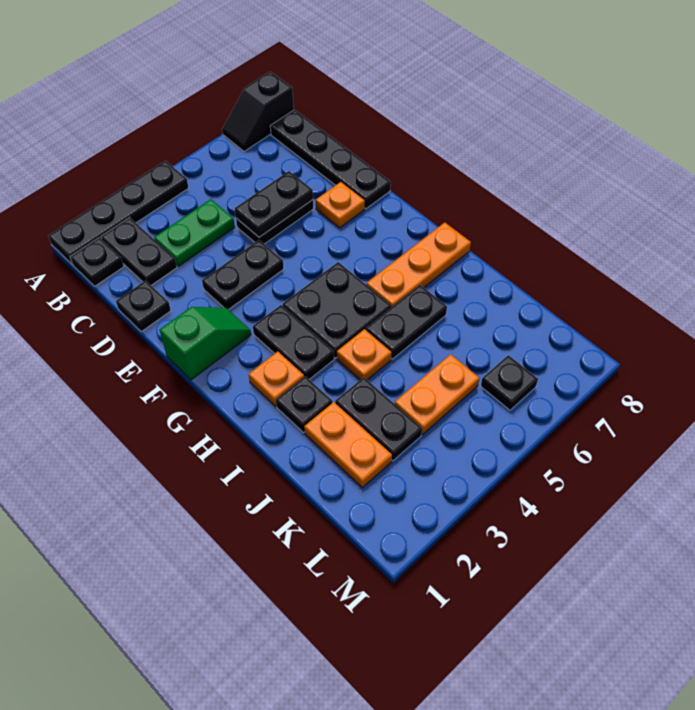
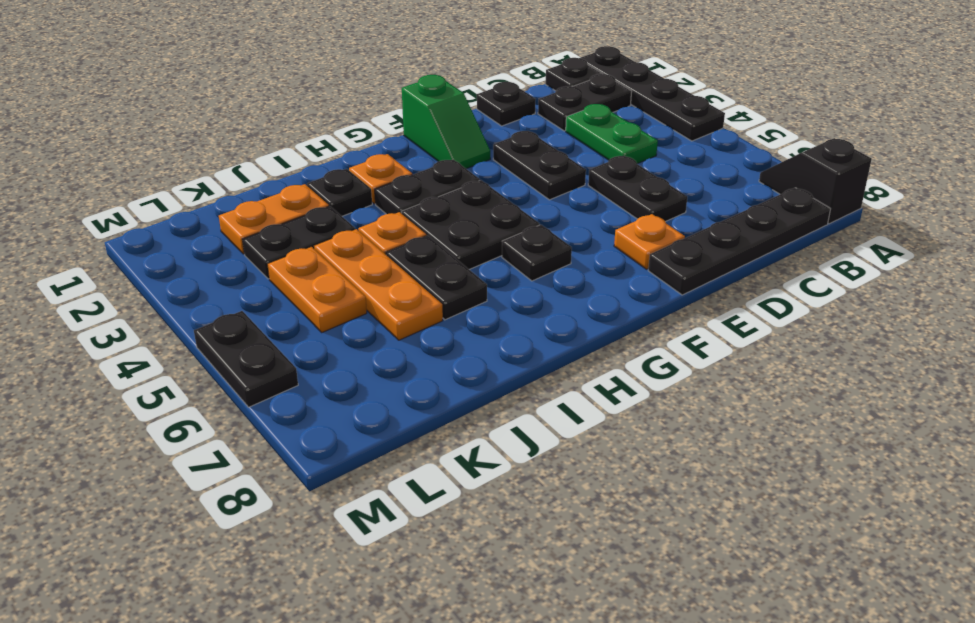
black plate D5:D6 level 2 -> black plate M5:M6 level 1
orange plate H6:H8 level 1 -> orange plate J4:J6 level 1
black plate L6 level 1 -> black plate G6 level 1

